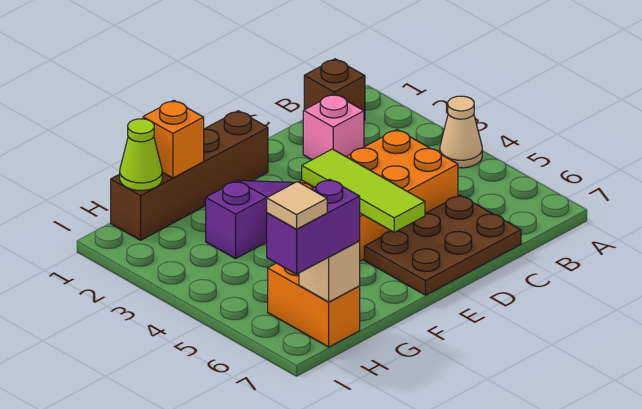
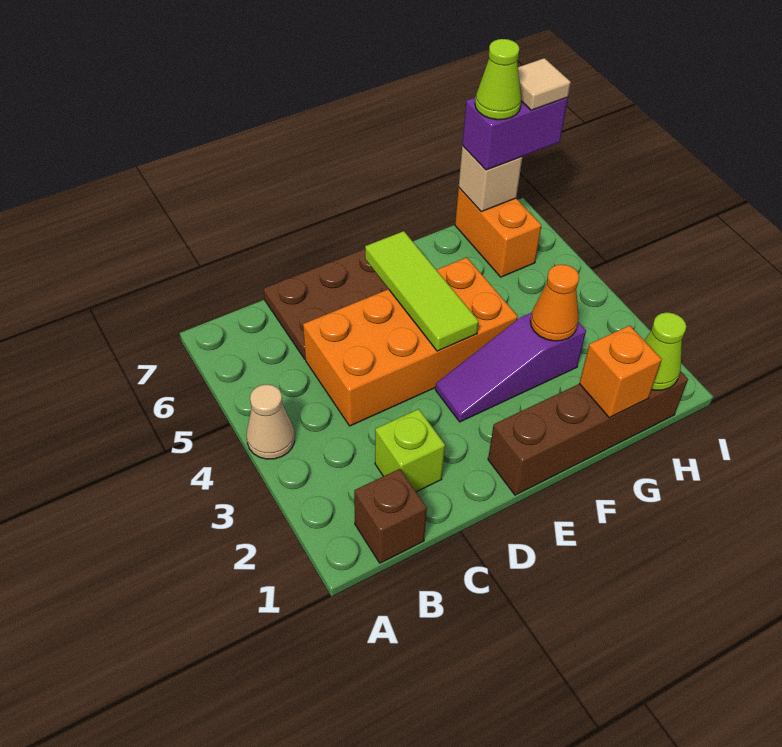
pink brick C2 level 1 -> lime brick C2 level 1
none -> orange cone G3 level 2
none -> lime cone H7 level 4

